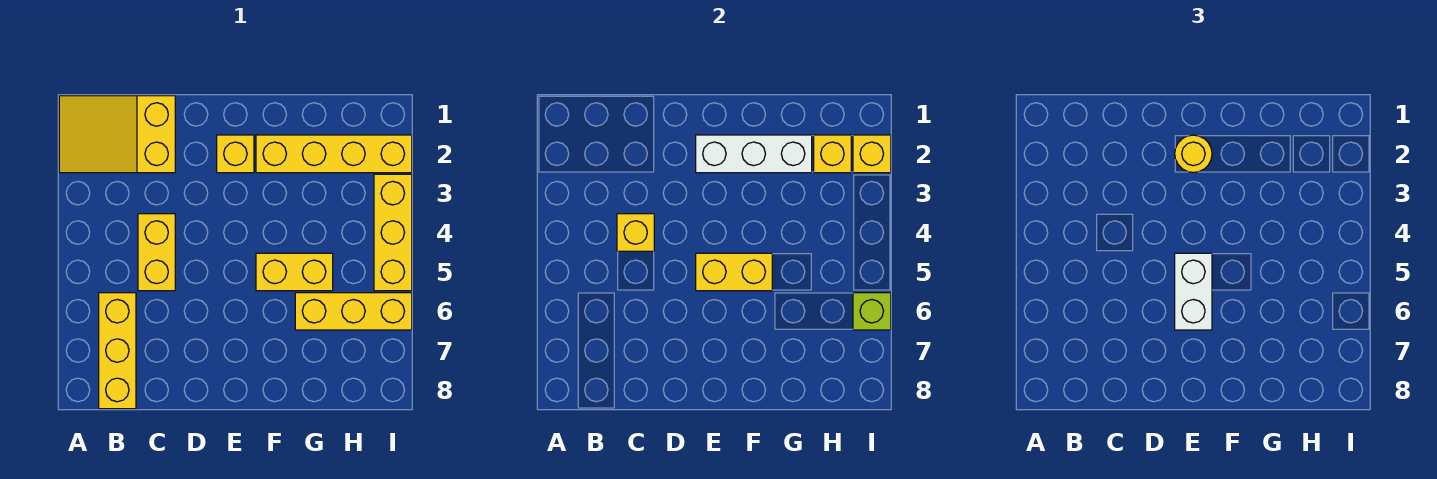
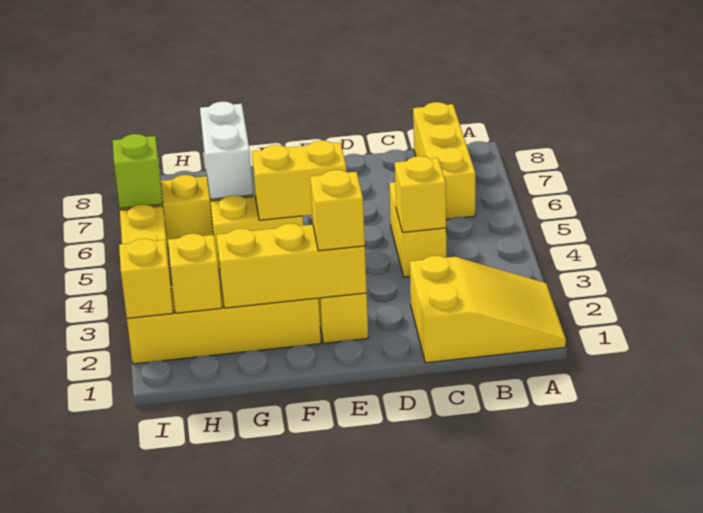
white brick E2:G2 level 2 -> yellow brick E2:G2 level 2
yellow round brick E2 level 3 -> yellow brick E2 level 3
white brick E5:E6 level 3 -> white brick G6:G7 level 2

